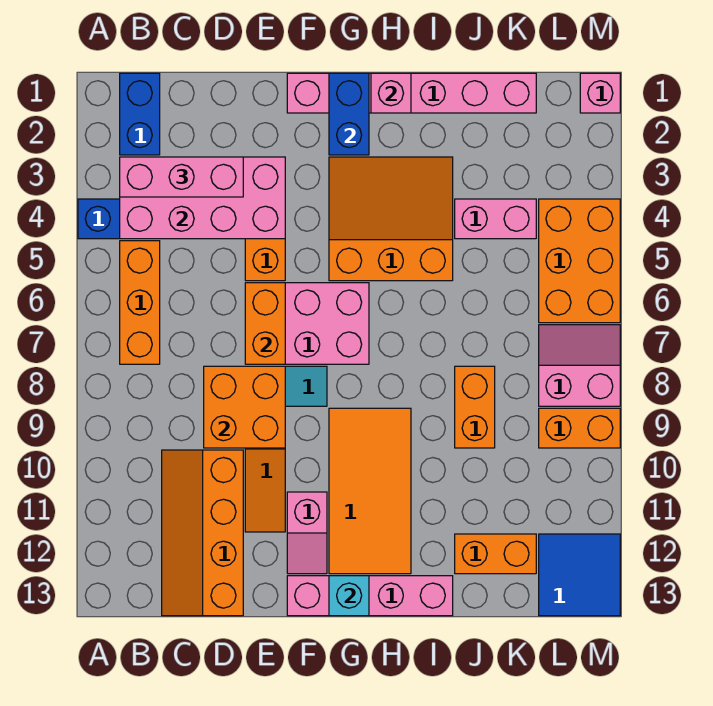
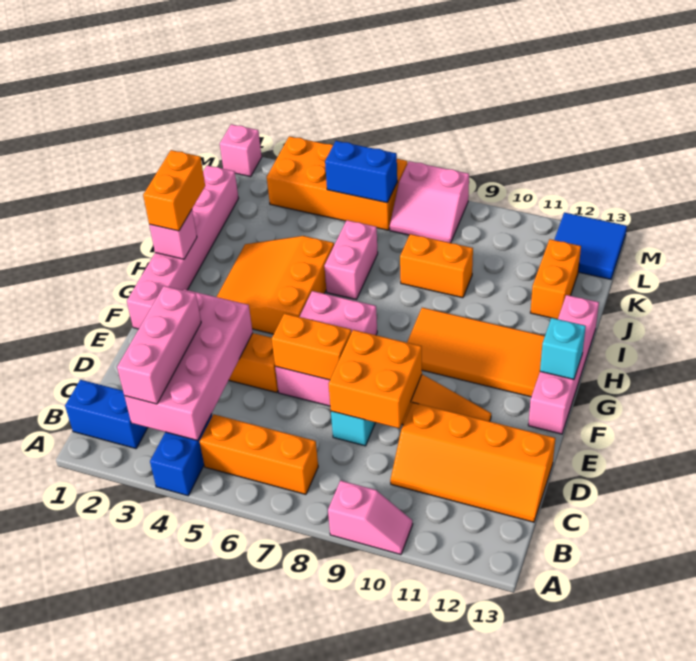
pink slope F11:F12 level 1 top 11 -> pink slope A9:A10 level 1 top 9
blue brick G1:G2 level 2 -> blue brick L5:L6 level 2
pink brick J4:K4 level 1 -> pink brick I6:J6 level 1
orange brick L4:M6 level 1 -> orange brick L3:M6 level 1
pink slope L7:M8 level 1 top 8 -> pink slope L7:M8 level 1 top M
orange brick L9:M9 level 1 -> orange brick H1:I1 level 3

